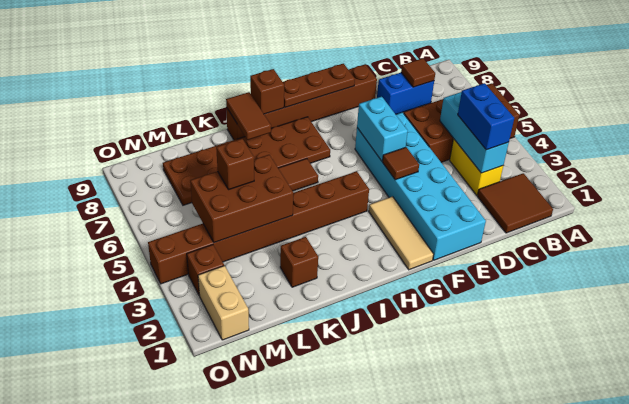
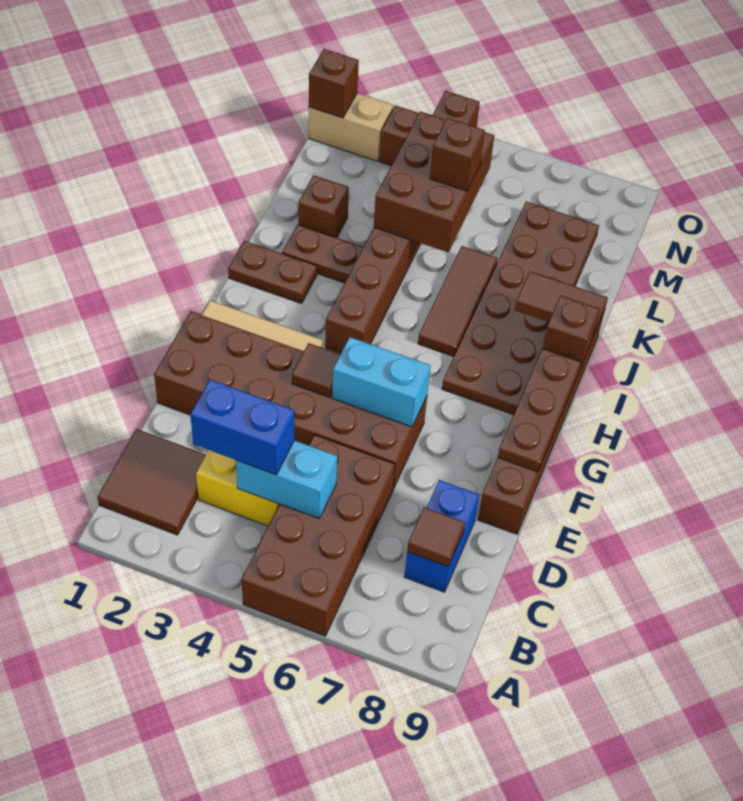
cyan brick C3:C5 level 2 -> cyan brick C4:C5 level 2
cyan brick E1:F6 level 1 -> brown brick E1:F6 level 1
none -> brown plate I1:I2 level 1
none -> brown plate J2:J3 level 1
none -> brown brick N1 level 2

